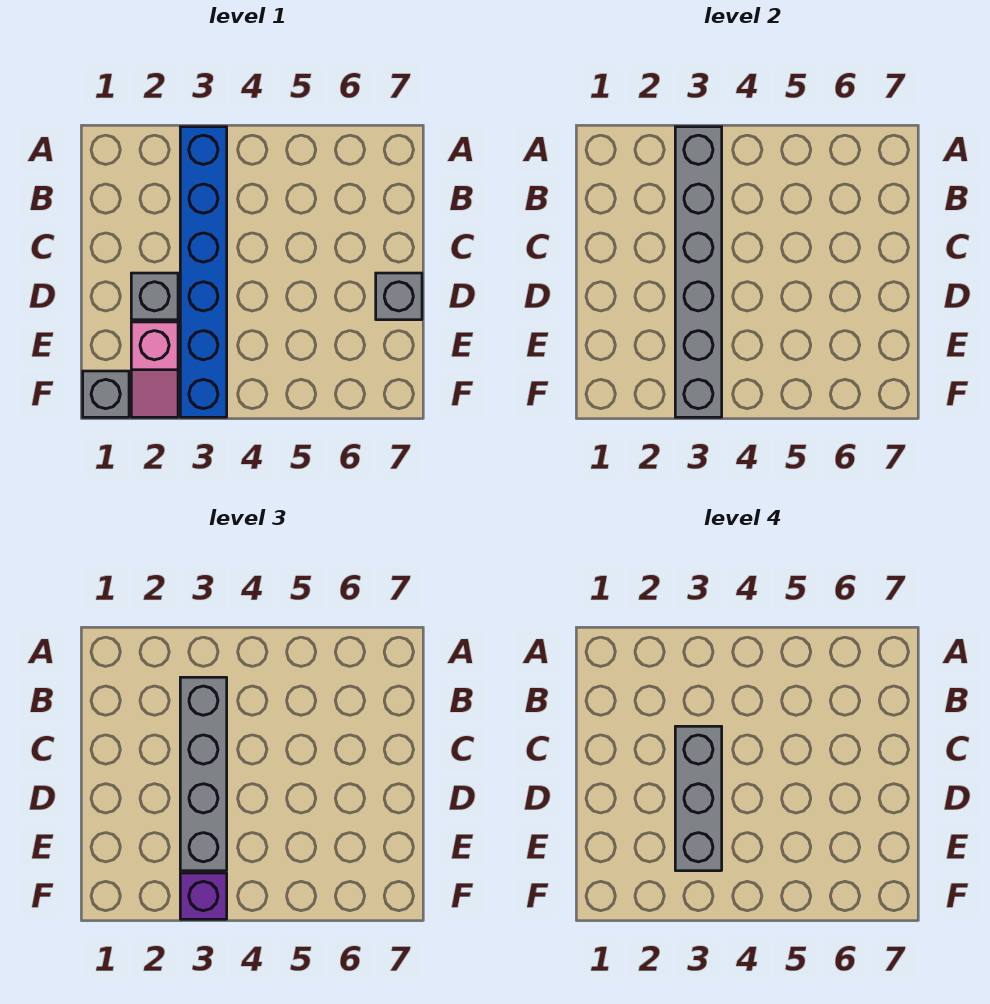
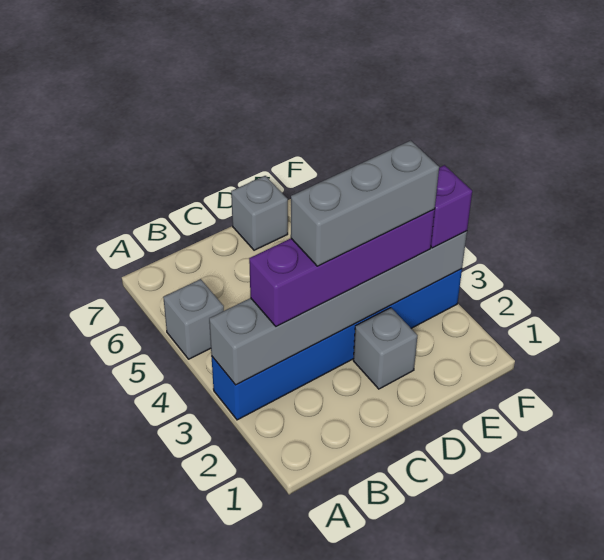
grey brick B3:E3 level 3 -> purple brick B3:E3 level 3
pink slope E2:F2 level 1 top E -> none
grey brick F1 level 1 -> grey brick A5 level 1

